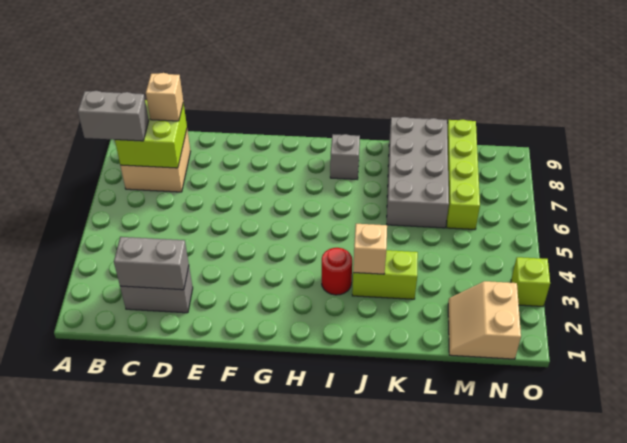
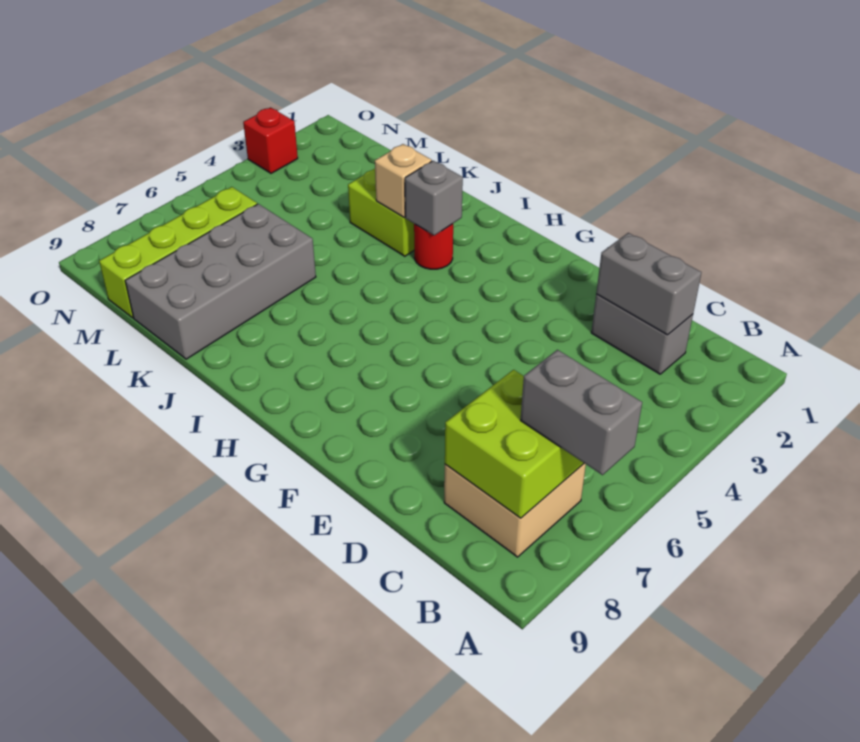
tan brick C8 level 3 -> none
grey brick I8 level 1 -> grey brick I3 level 2
tan slope M1:N2 level 1 top N -> none
lime brick O3 level 1 -> red brick O3 level 1

